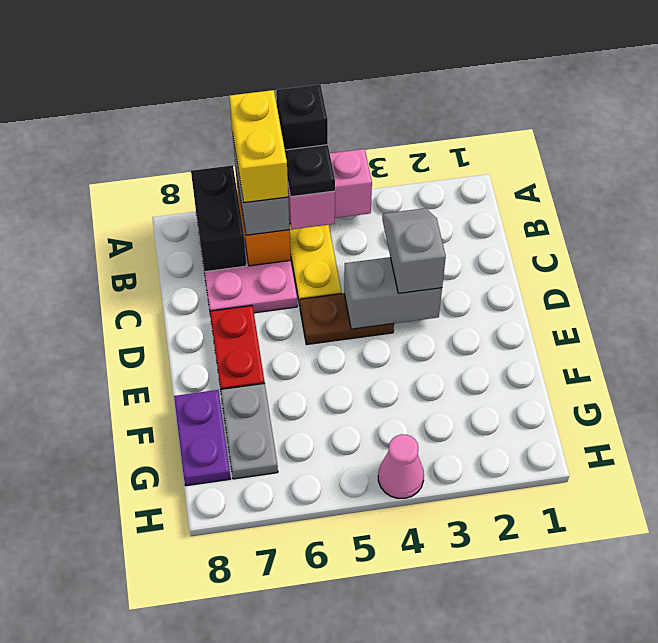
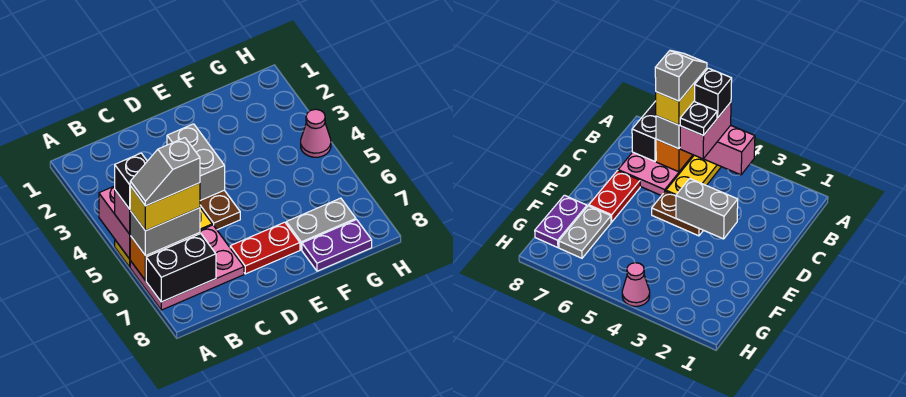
grey slope C3:D3 level 3 top D -> grey slope A6:B6 level 5 top B

